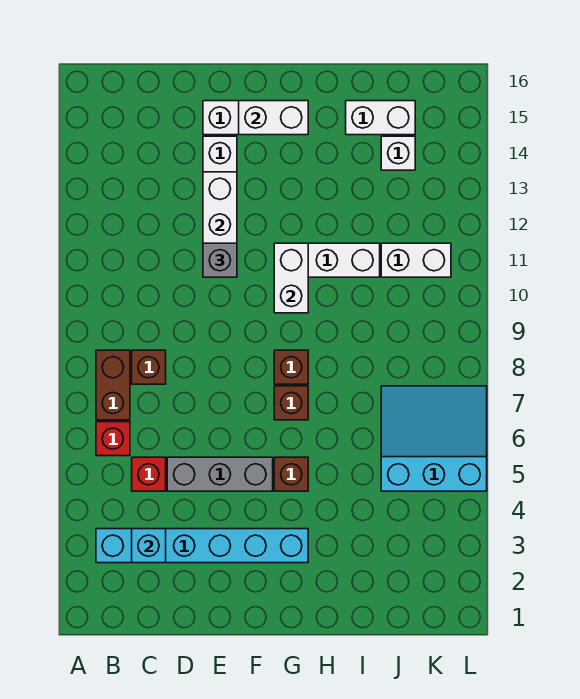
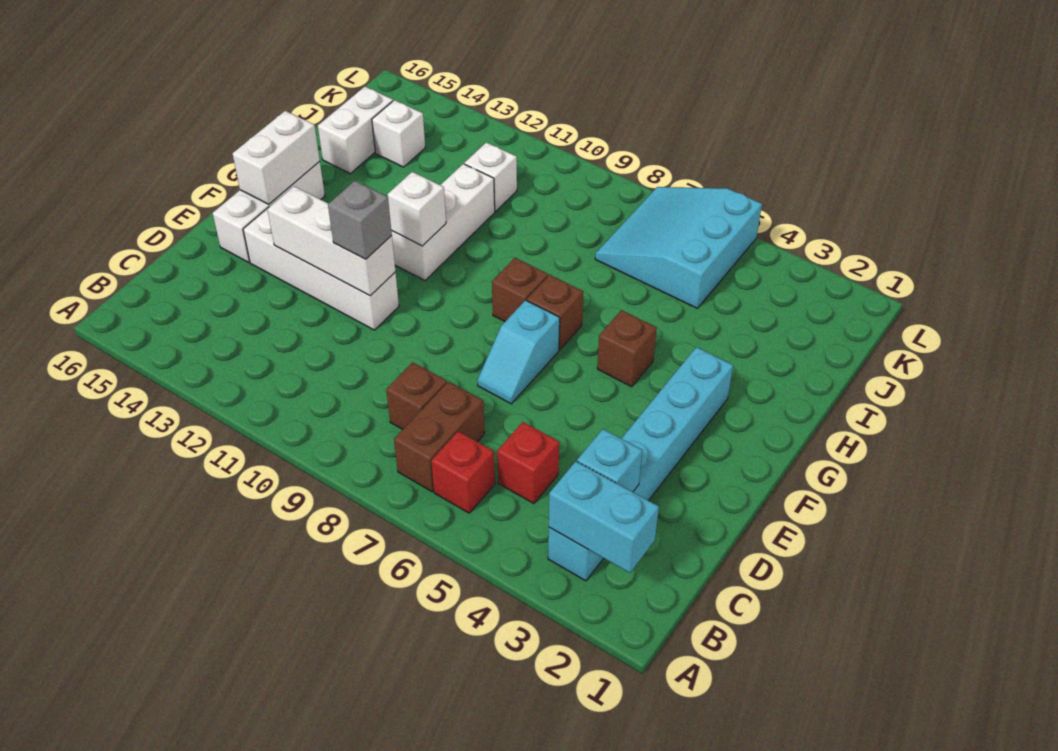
none -> cyan brick B2:B3 level 2
brown brick B7:B8 level 1 -> brown brick B7:C7 level 1
grey brick D5:F5 level 1 -> none
none -> cyan slope E7:F7 level 1 top F
white brick G10:G11 level 2 -> white brick G11 level 2
white brick J11:K11 level 1 -> white brick J11 level 1

